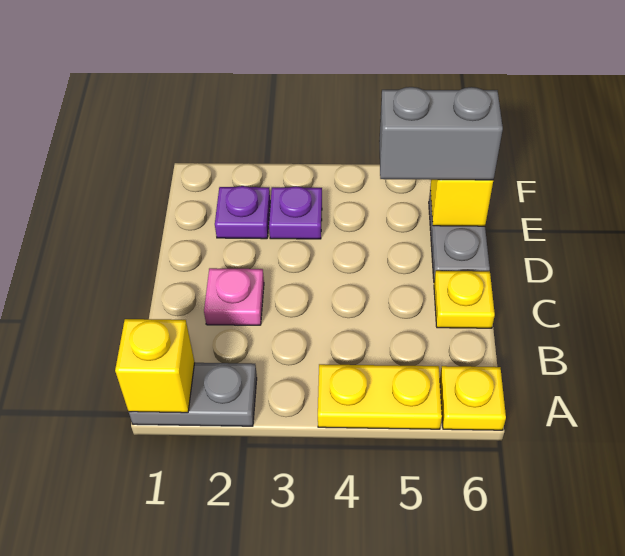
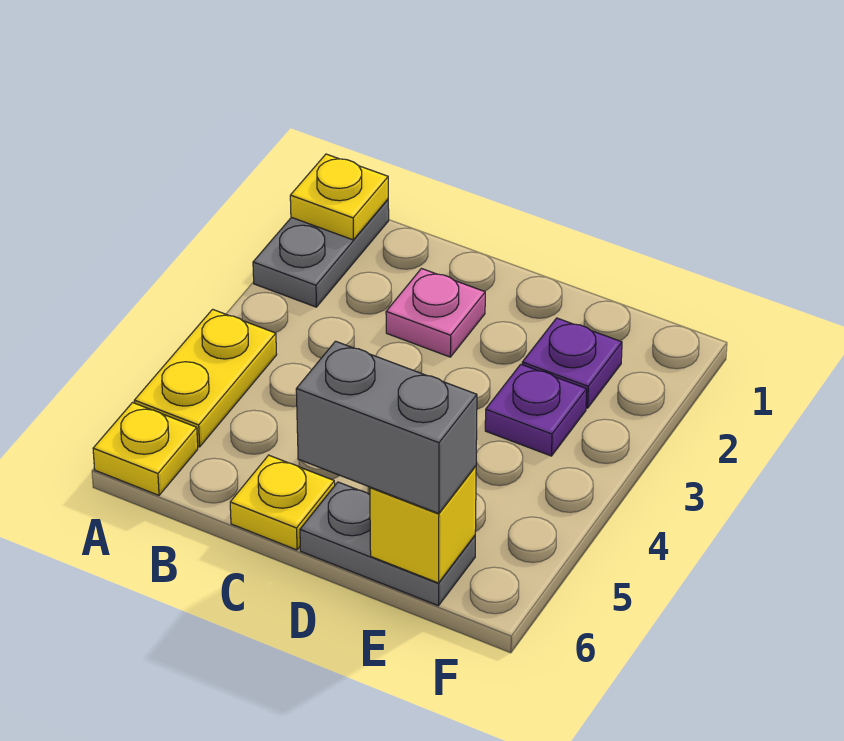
yellow brick A1 level 2 -> yellow plate A1 level 2
grey brick E5:E6 level 3 -> grey brick D6:E6 level 3

